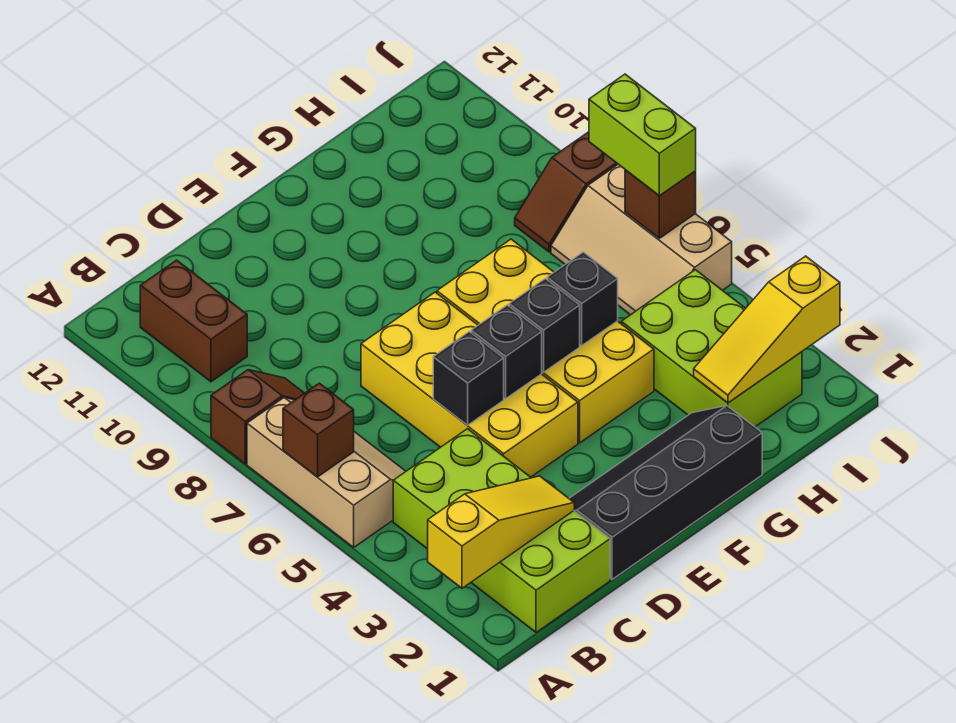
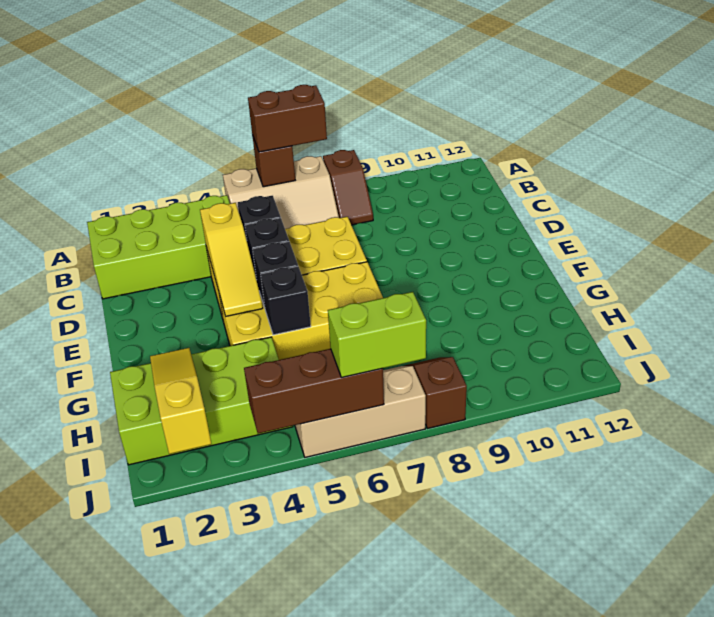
yellow slope A2:C2 level 2 top A -> yellow slope D4:F4 level 2 top D
brown brick B10:B11 level 1 -> brown brick A6:A7 level 3
black slope D1:G2 level 1 top 1 -> none
lime brick H2:I4 level 1 -> lime brick H1:I4 level 1
brown brick J6 level 2 -> brown brick J4:J6 level 2

